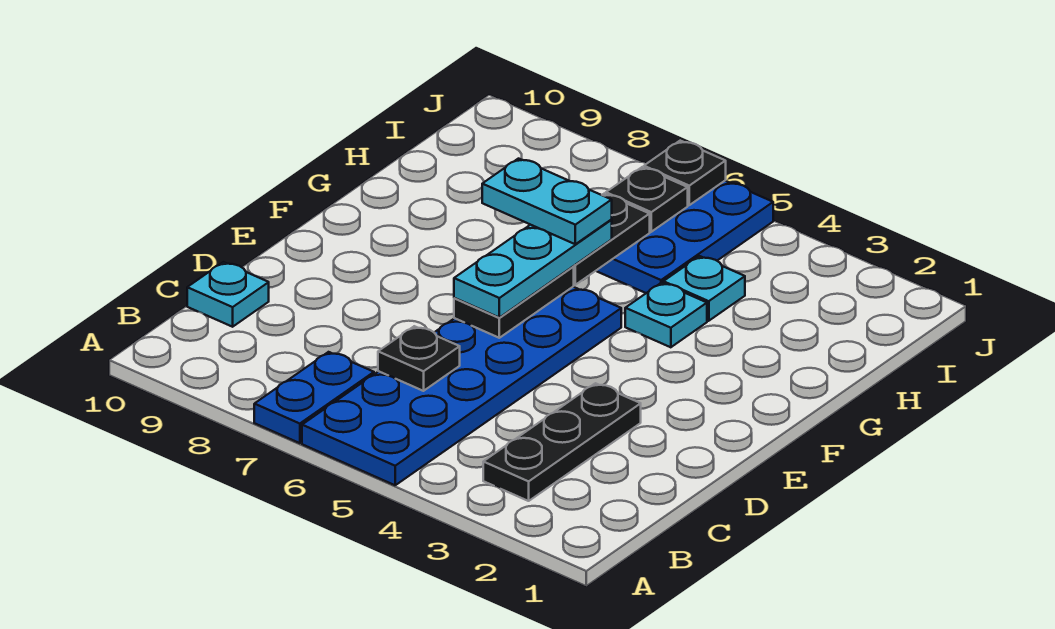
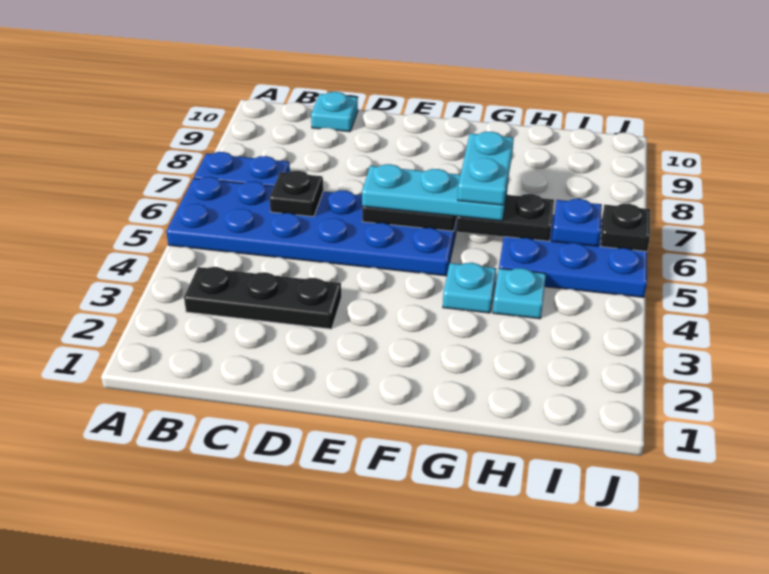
black plate I6 level 2 -> blue plate I6 level 2

